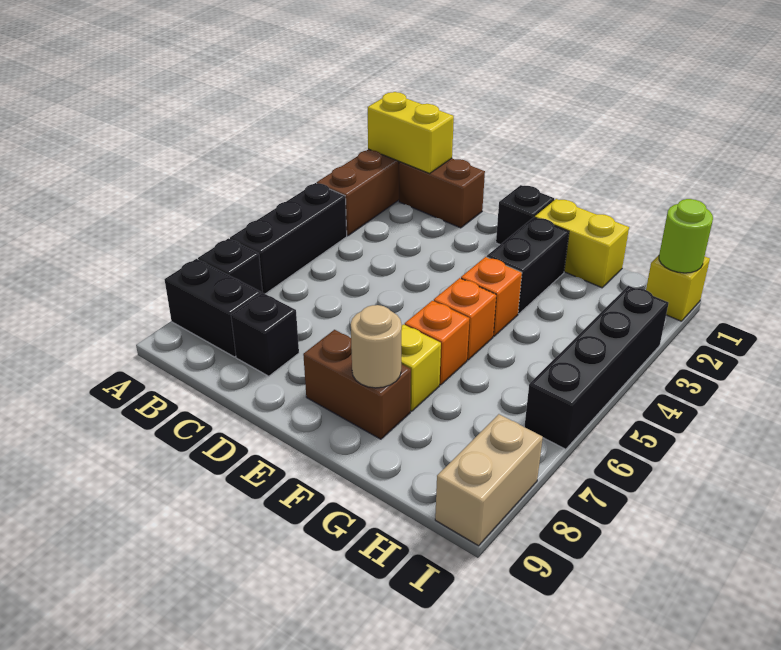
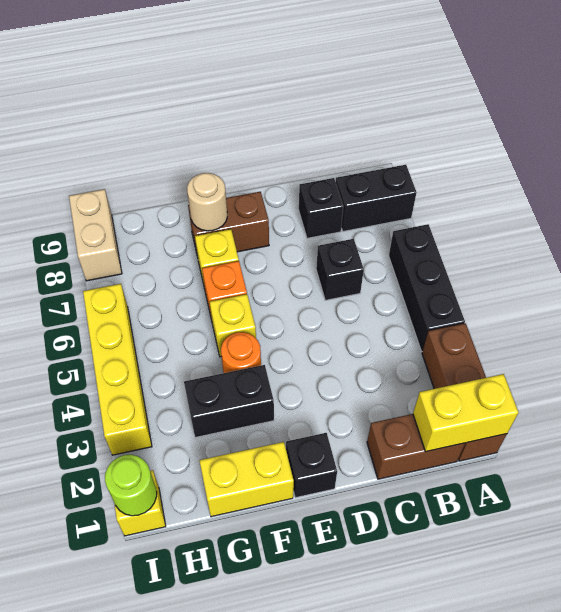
black brick A7 level 1 -> black brick C6 level 1
black brick F2:F3 level 1 -> black brick F3:G3 level 1
orange brick F4 level 1 -> orange round brick F4 level 1
orange brick F5 level 1 -> yellow brick F5 level 1
black brick I3:I6 level 1 -> yellow brick I3:I6 level 1

